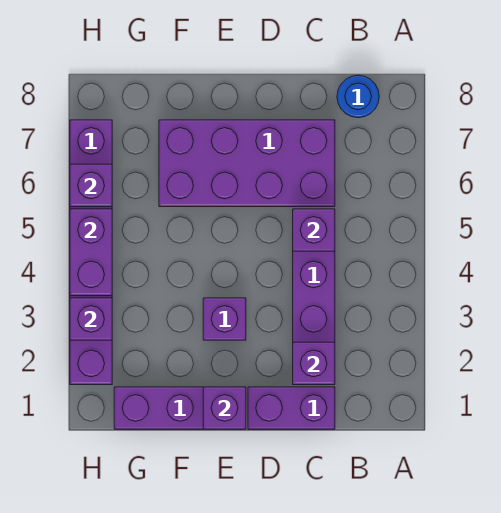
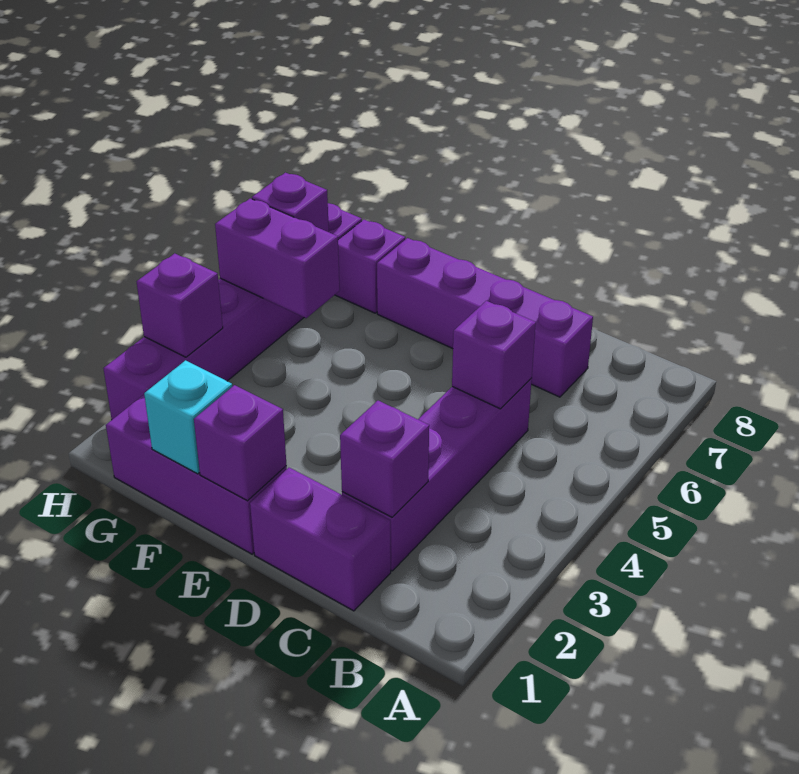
blue round brick B8 level 1 -> none
purple brick C6:F7 level 1 -> purple brick C7:F7 level 1
purple brick E3 level 1 -> purple brick G7 level 1
none -> cyan brick F1 level 2
purple brick H4:H5 level 2 -> purple brick G5:H5 level 2

